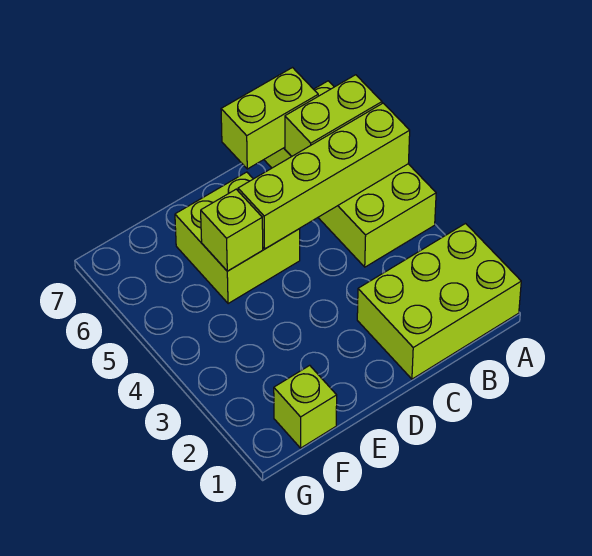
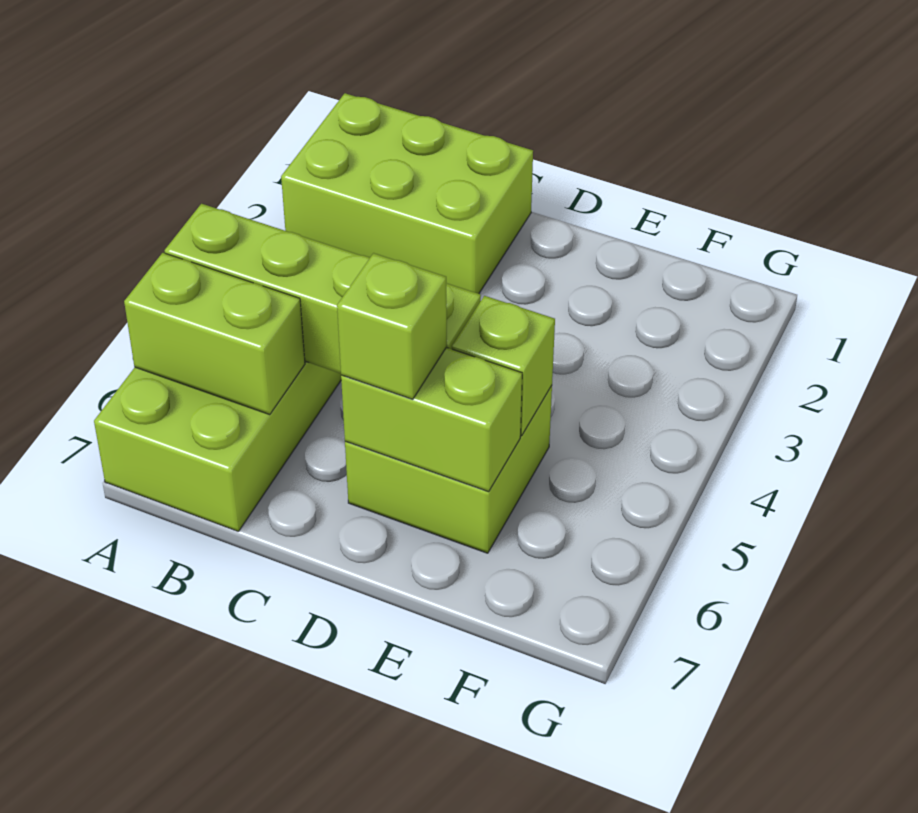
lime brick B7:C7 level 2 -> lime brick D6:E6 level 2
lime brick F1 level 1 -> lime brick D6 level 3

